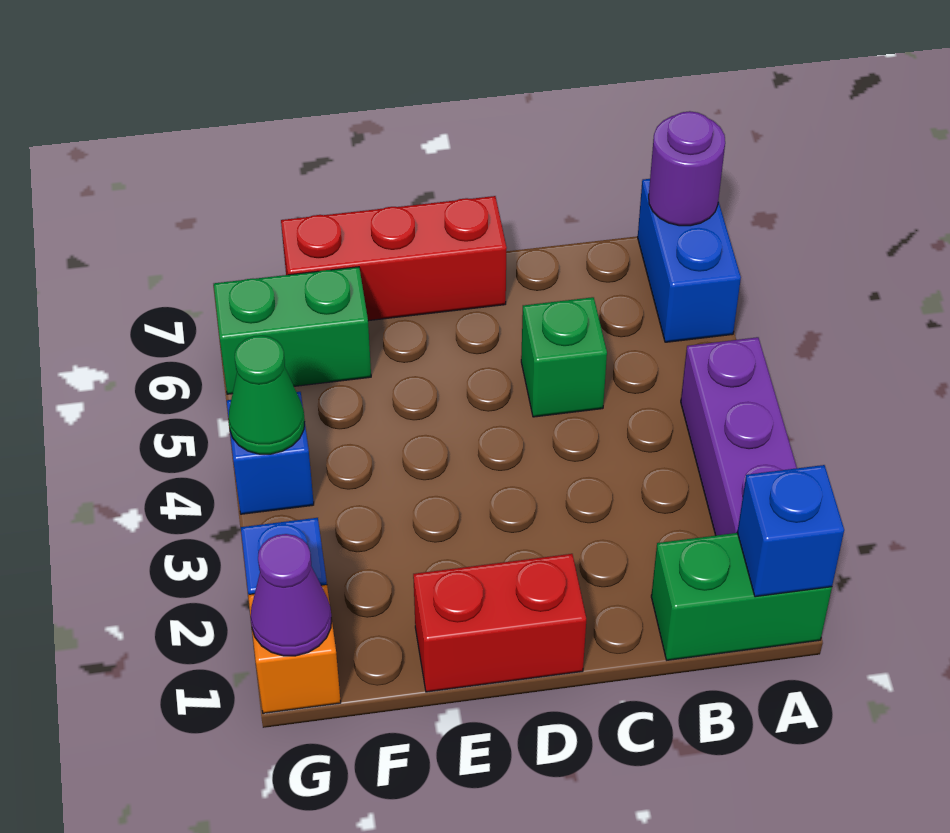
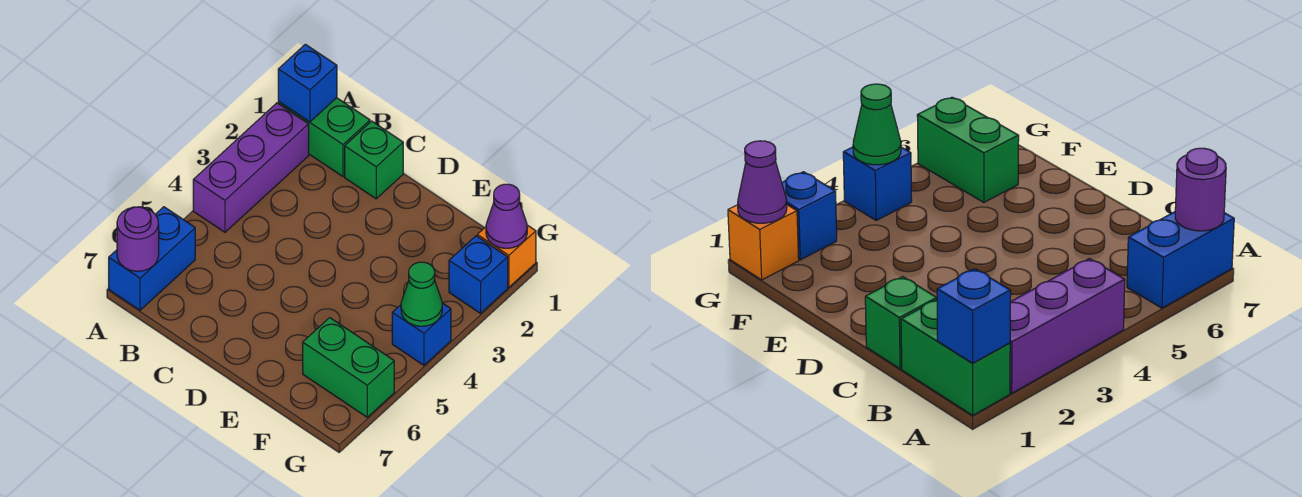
green brick C5 level 1 -> green brick C1 level 1
red brick D1:E1 level 1 -> none
red brick D7:F7 level 1 -> none

